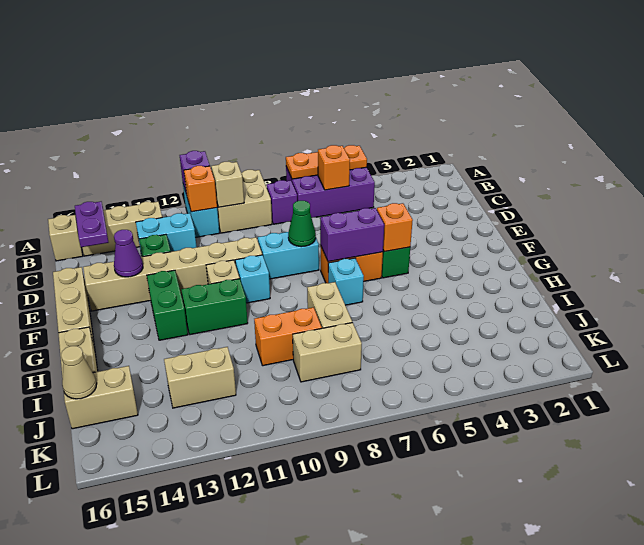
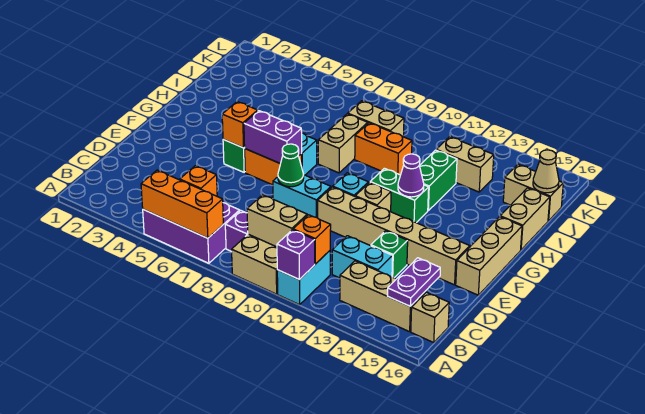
orange plate A5:A7 level 2 -> orange brick A5:A7 level 2
tan brick B10 level 2 -> tan brick B9:B10 level 2
purple cone E14 level 2 -> purple cone G12 level 2
green brick F13:G13 level 1 -> green brick H12:I12 level 1

